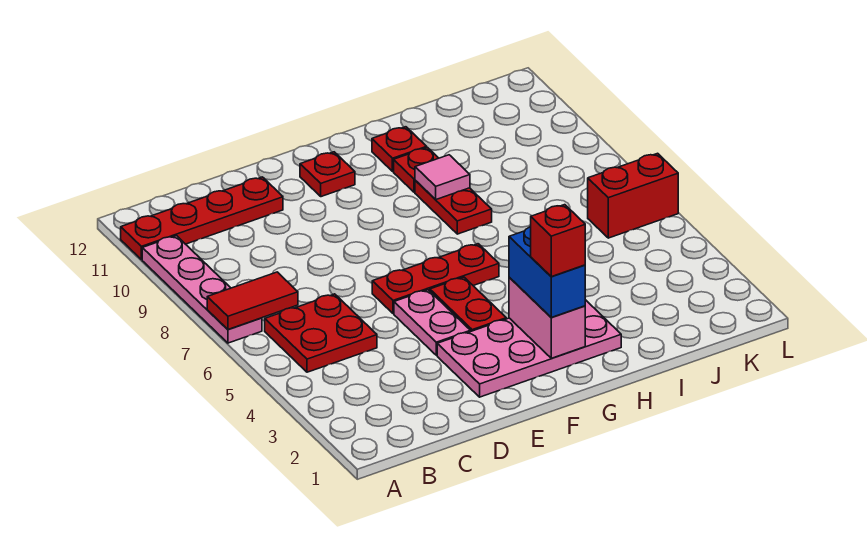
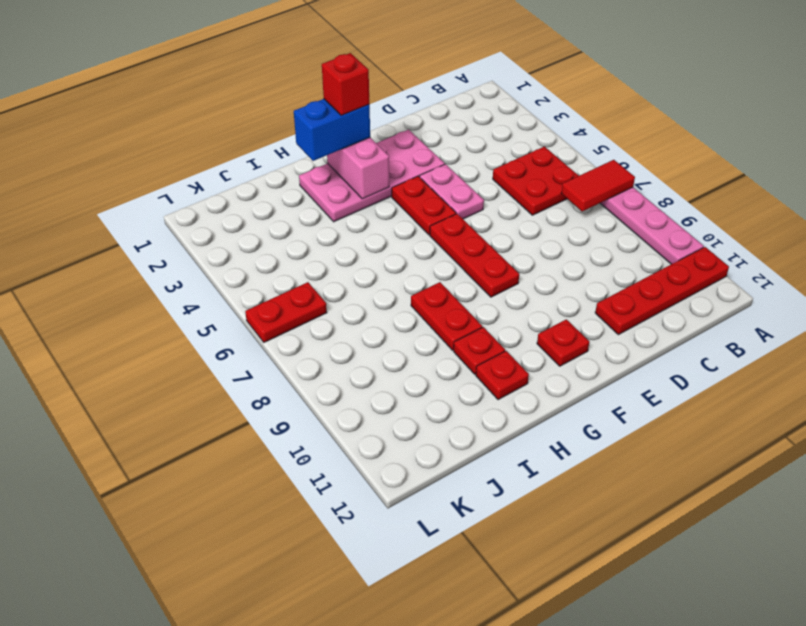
red plate E6:G6 level 1 -> red plate F6:F8 level 1
blue brick G2:G3 level 3 -> blue brick G2:H2 level 3
pink tile H9 level 2 -> none
red brick K6:L6 level 1 -> red plate K6:L6 level 1

